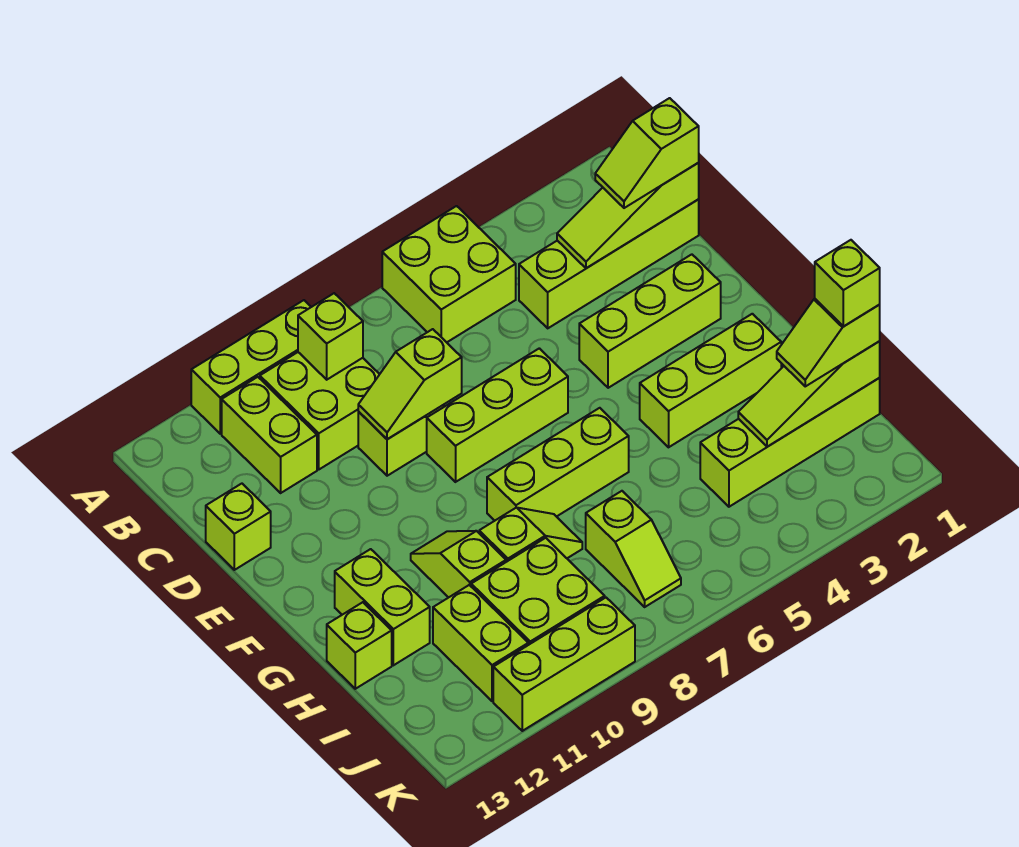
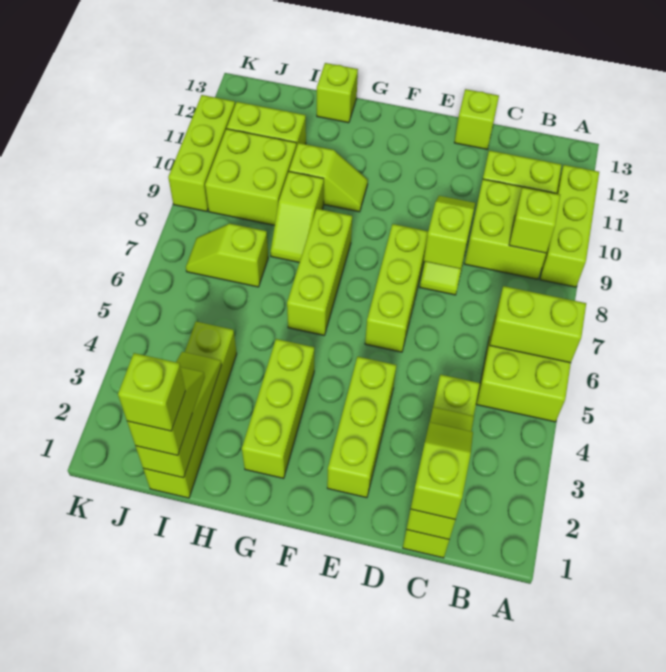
lime brick G12:H12 level 1 -> lime brick A6:B6 level 2

